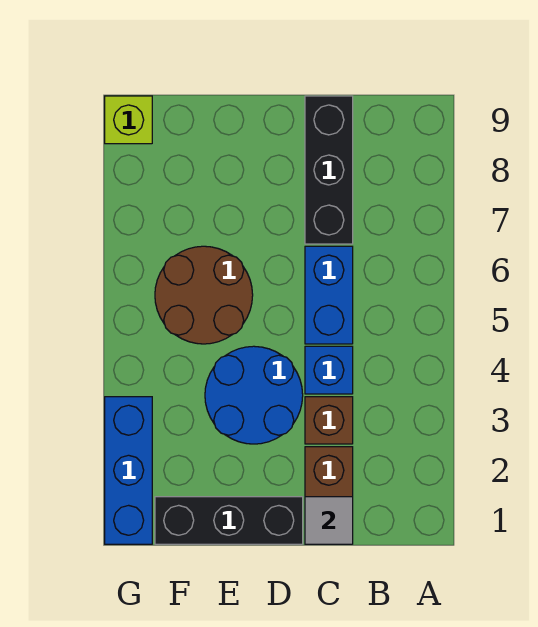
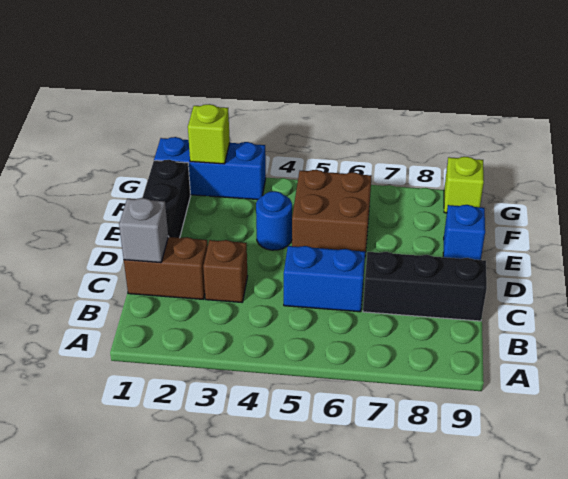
grey tile C1 level 2 -> grey brick C1 level 2
blue brick C4 level 1 -> blue brick E9 level 1
blue round brick D3:E4 level 1 -> blue round brick E4 level 1
brown round brick E5:F6 level 1 -> brown brick E5:F6 level 1
none -> lime brick G2 level 2

